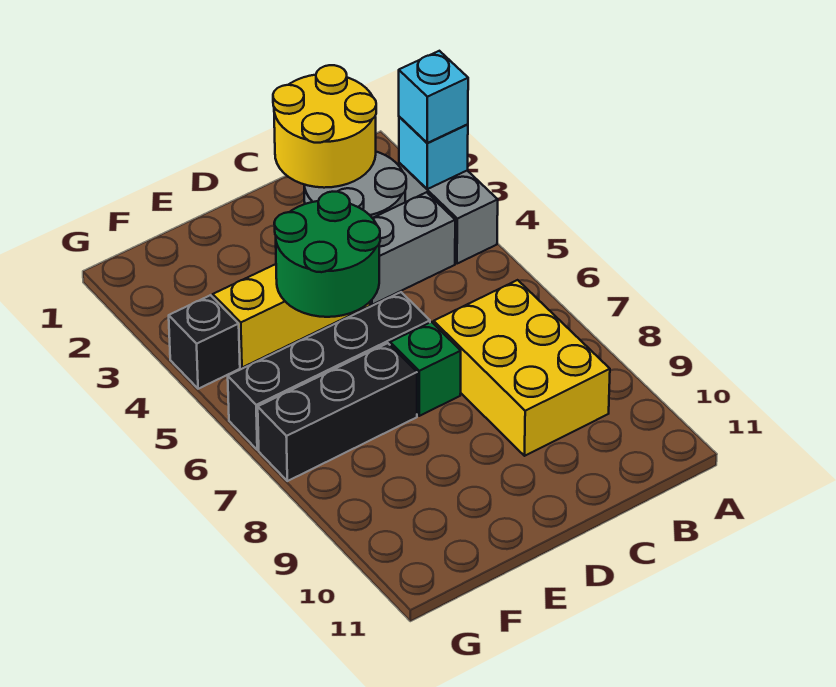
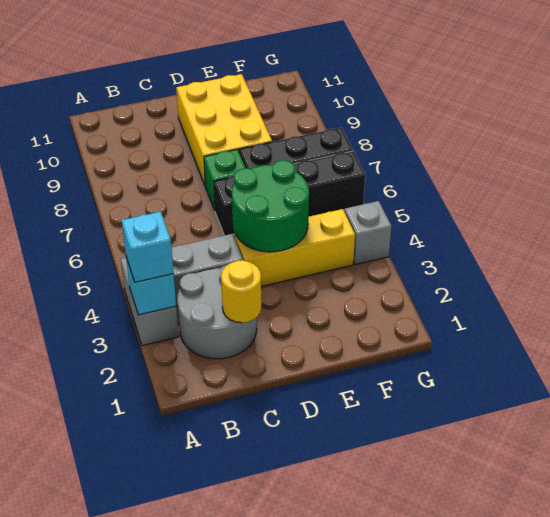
yellow round brick B1:C2 level 2 -> yellow round brick C2 level 2
yellow brick B7:C9 level 1 -> yellow brick D8:E10 level 1
black brick G4 level 1 -> grey brick G4 level 1

